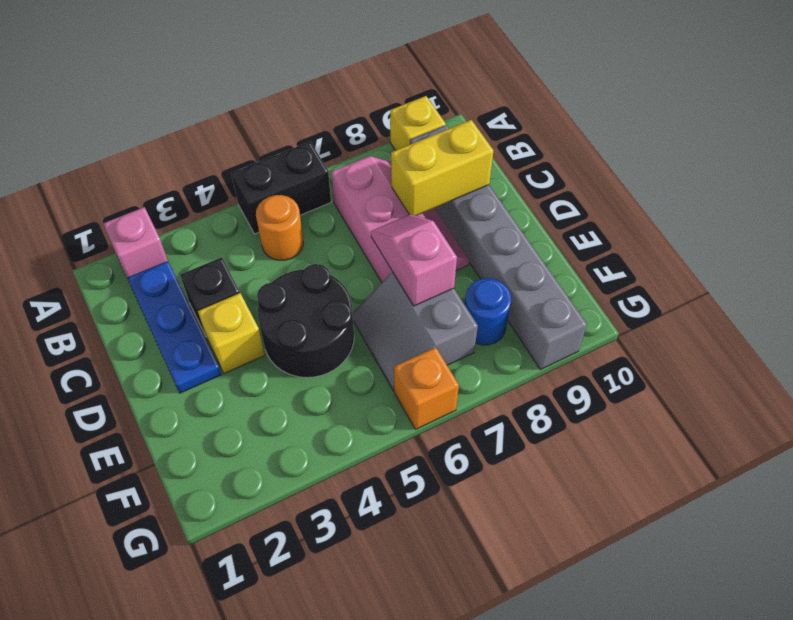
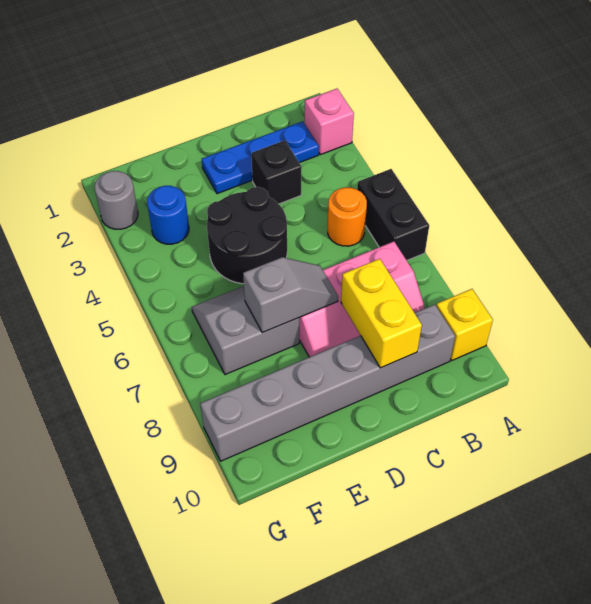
yellow brick D3 level 1 -> none
pink slope D7:E7 level 2 top E -> grey slope D7:E7 level 2 top E
blue round brick F8 level 1 -> blue round brick F3 level 1
none -> grey round brick G2 level 1
orange brick G6 level 1 -> none

